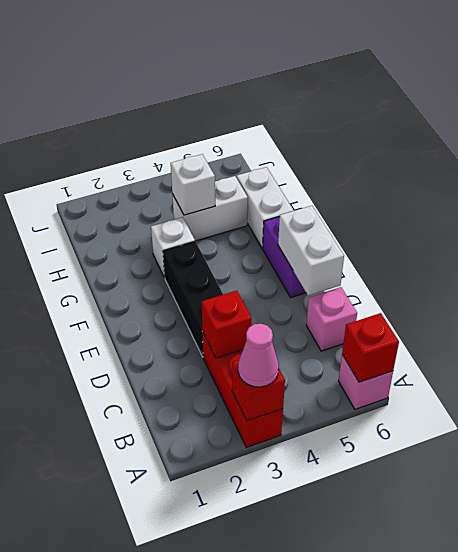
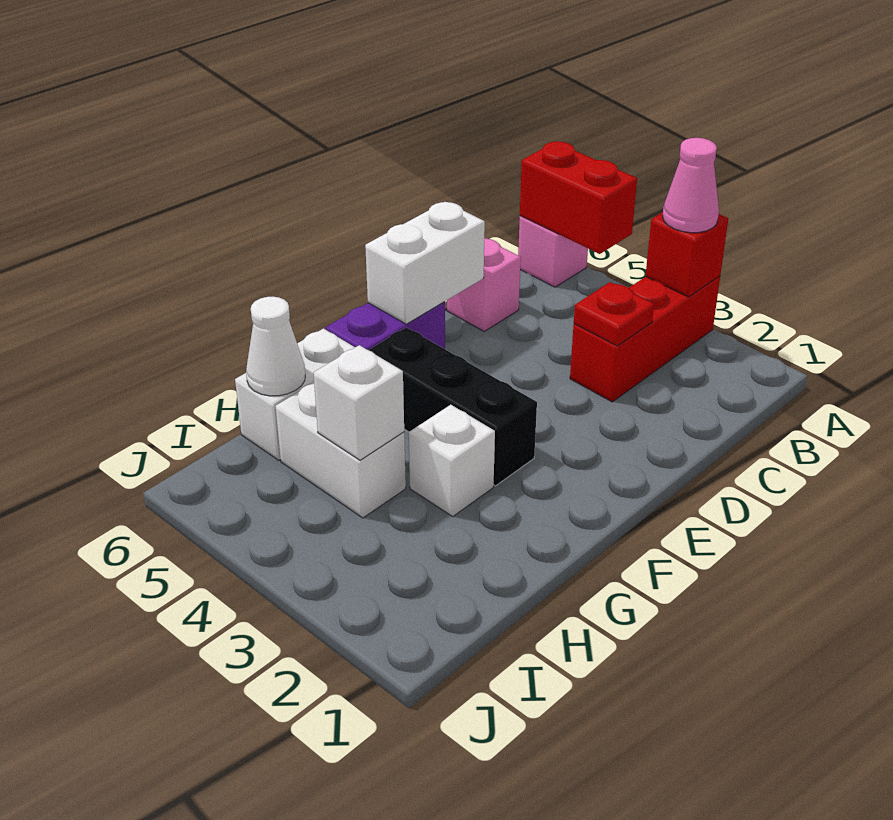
red brick A6 level 2 -> red brick A5:A6 level 2
red brick C3 level 2 -> red plate C3 level 2
black brick D3:F3 level 1 -> black brick F3:F5 level 1
none -> white cone H6 level 2

